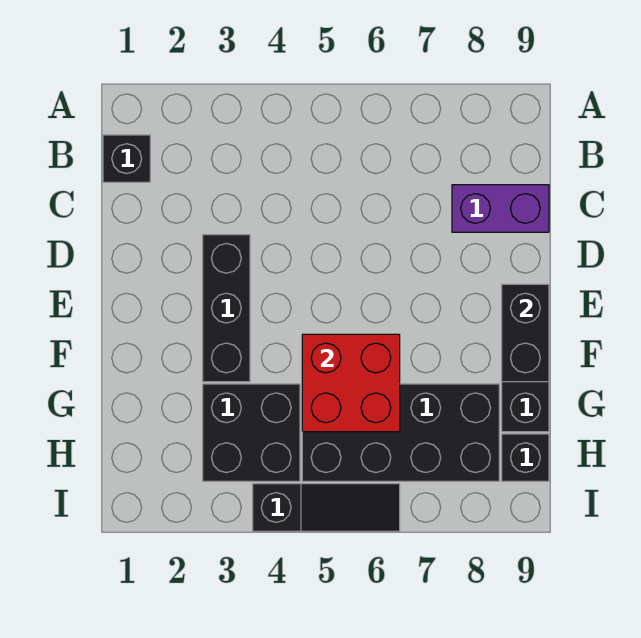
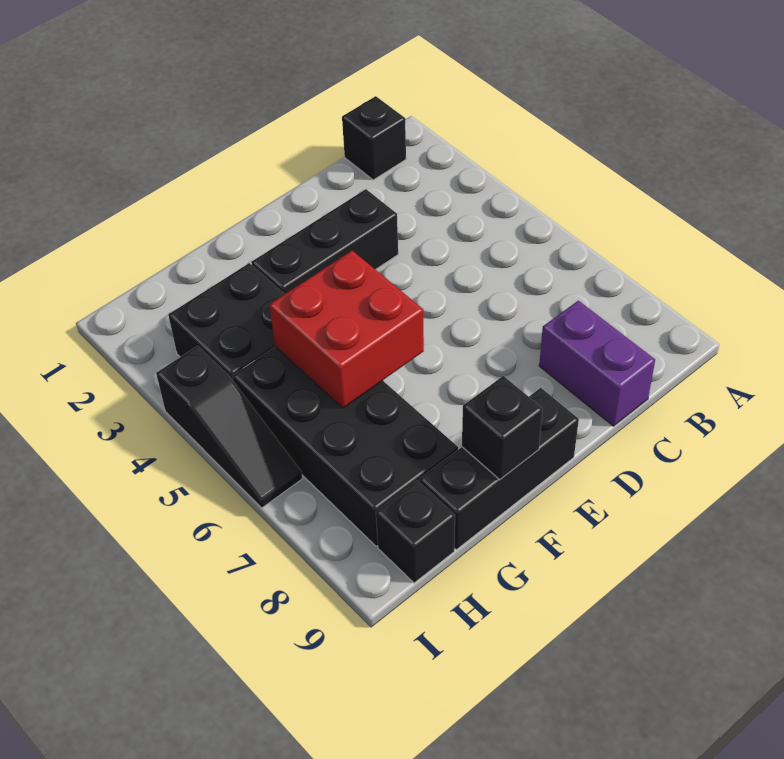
black brick E9:F9 level 2 -> black brick F9 level 2

